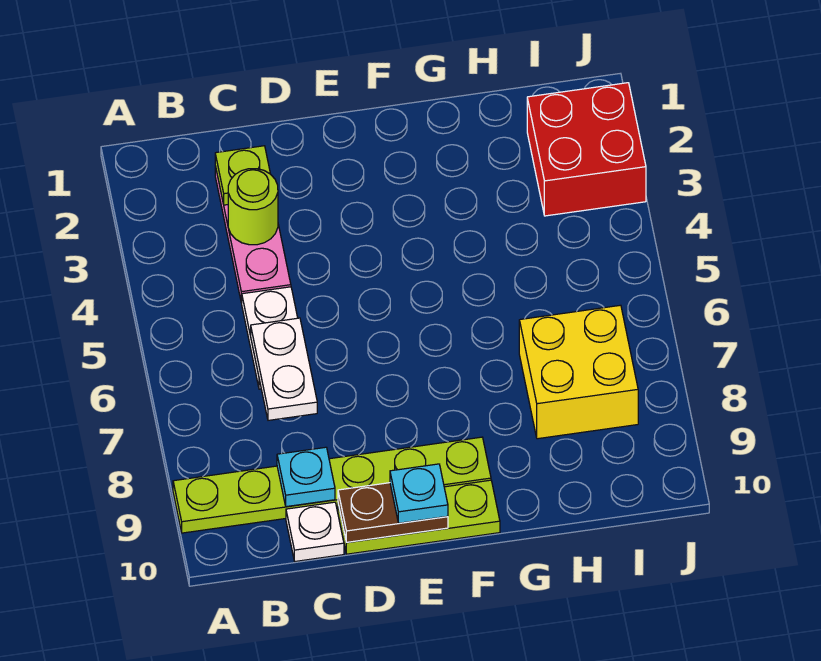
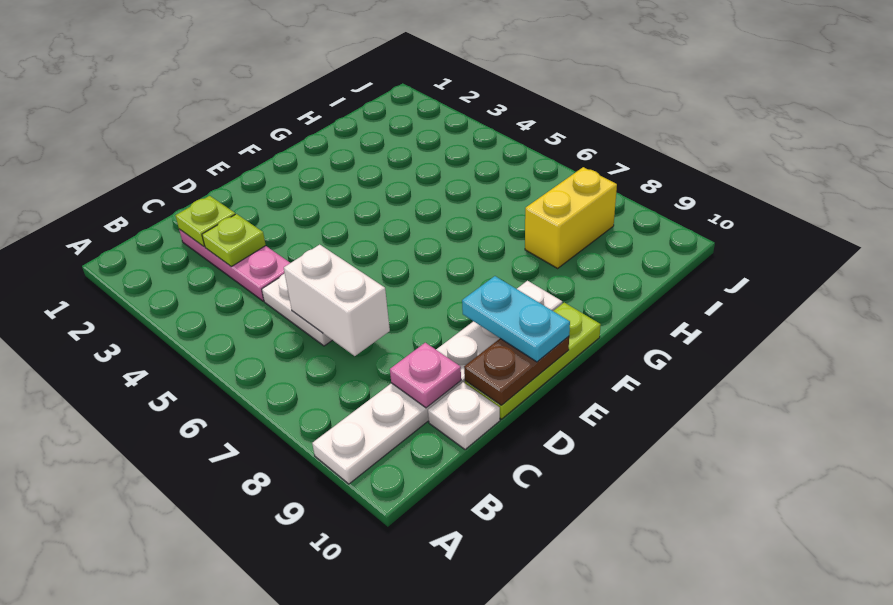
lime plate A9:F9 level 1 -> white plate A9:F9 level 1
lime round brick C3 level 2 -> lime plate C3 level 2
white plate C6:C7 level 2 -> white brick C6:C7 level 2
cyan plate C9 level 2 -> pink plate C9 level 2
cyan plate E10 level 3 -> cyan plate E9:E10 level 3
yellow brick H7:I8 level 1 -> yellow brick H8:I8 level 1
red brick I2:J3 level 1 -> none

